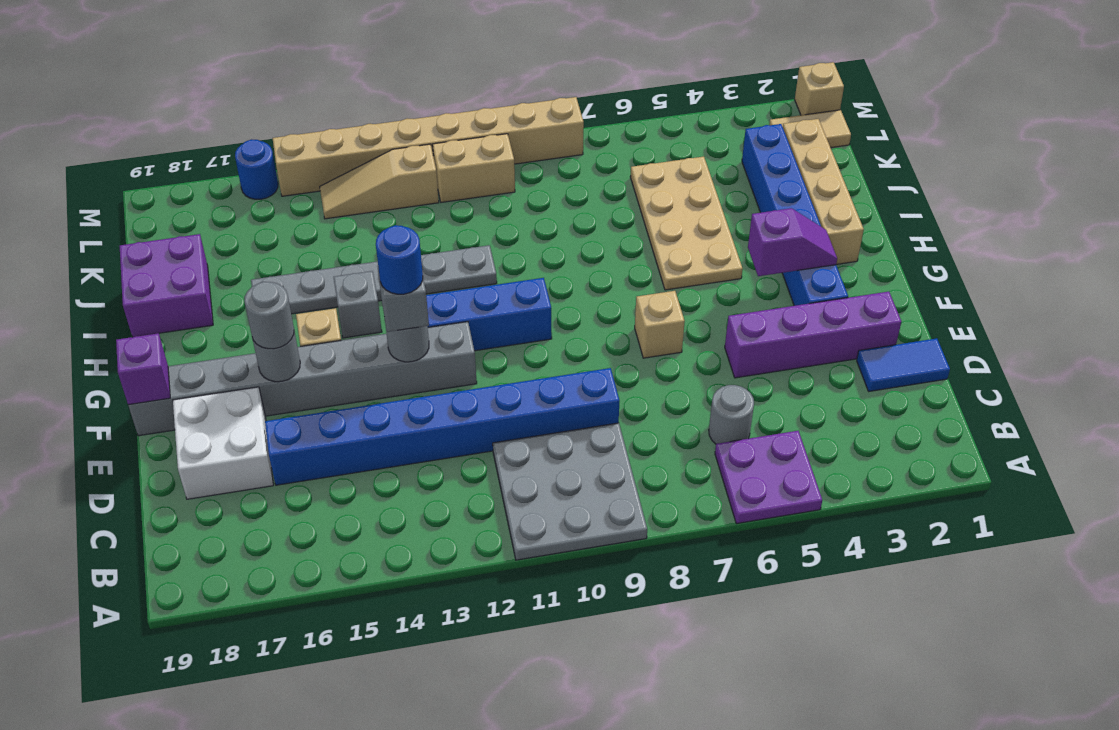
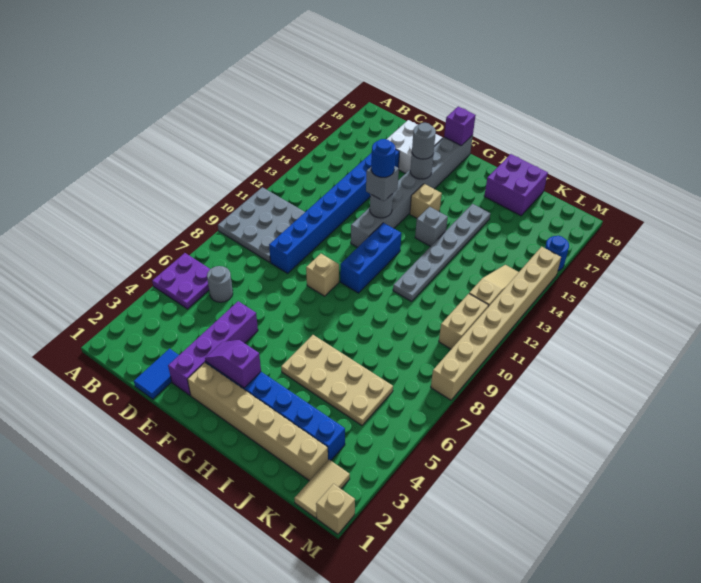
tan brick F7 level 1 -> tan brick F9 level 1
purple slope G3:G4 level 2 top 4 -> purple slope F3:G3 level 2 top G
tan brick H2:K2 level 1 -> tan brick F2:K2 level 1

